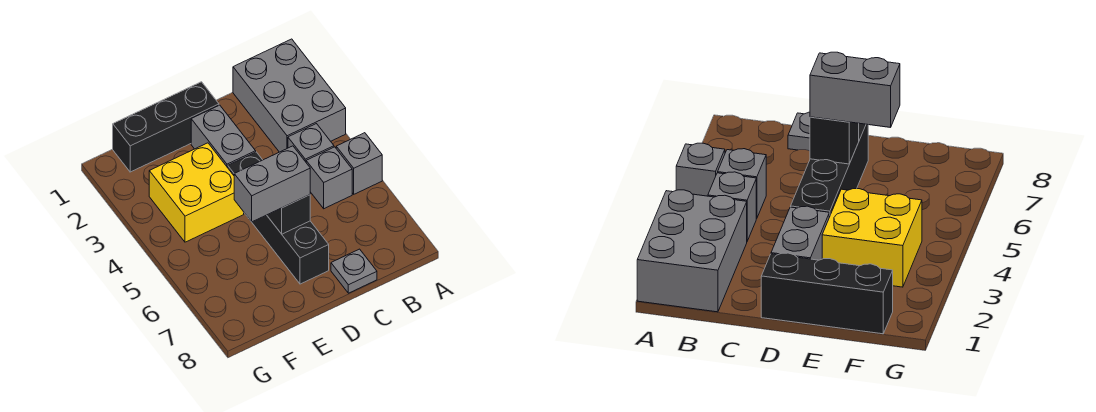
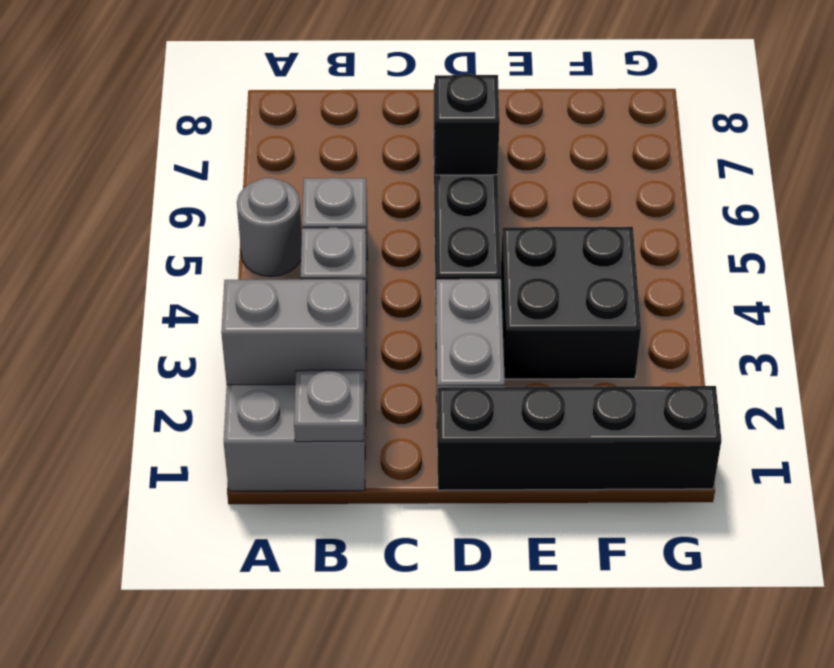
grey brick A5 level 1 -> grey round brick A5 level 1
grey plate C8 level 1 -> grey plate B1 level 2
black brick D1:F1 level 1 -> black brick D1:G1 level 1
grey brick D6:E6 level 3 -> grey brick A2:B2 level 2
yellow brick E3:F4 level 1 -> black brick E3:F4 level 1

